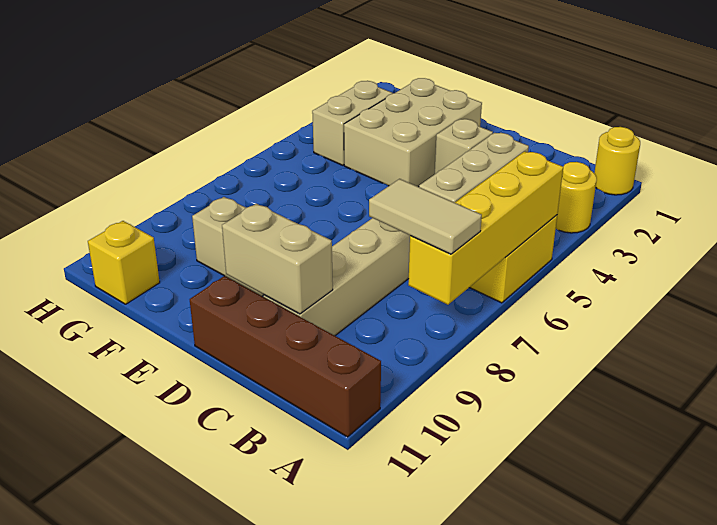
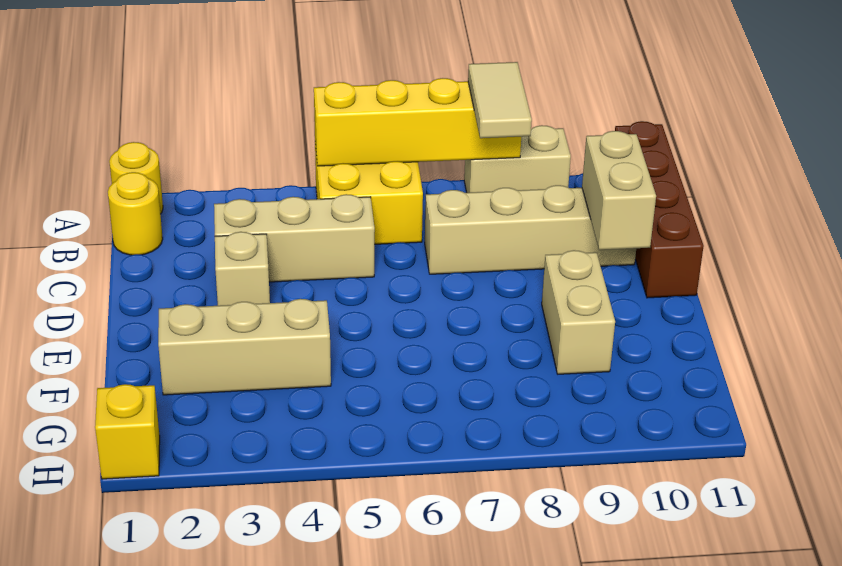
yellow round brick A3 level 1 -> yellow round brick B1 level 1
tan brick E2:F4 level 1 -> tan brick F2:F4 level 1
tan brick G3:G4 level 1 -> tan brick A8:A9 level 1
yellow brick G11 level 1 -> yellow brick H1 level 1

